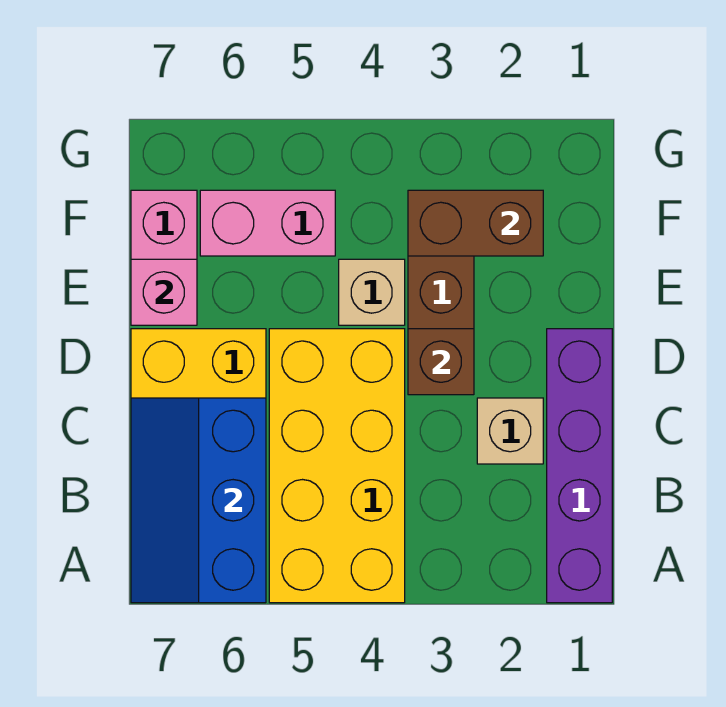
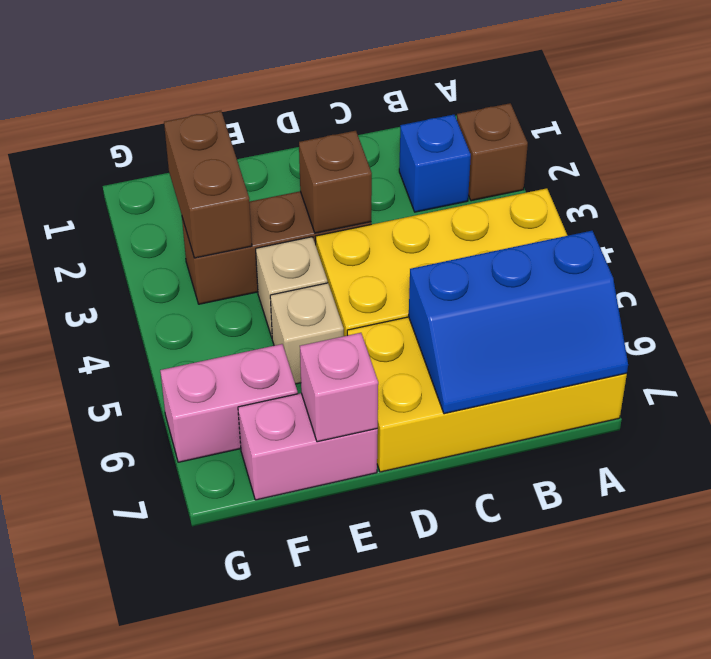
purple brick A1:D1 level 1 -> none
none -> brown brick A2 level 1
none -> blue brick B2 level 1
tan brick C2 level 1 -> tan brick E5 level 1
pink brick F5:F6 level 1 -> pink brick F6:G6 level 1

